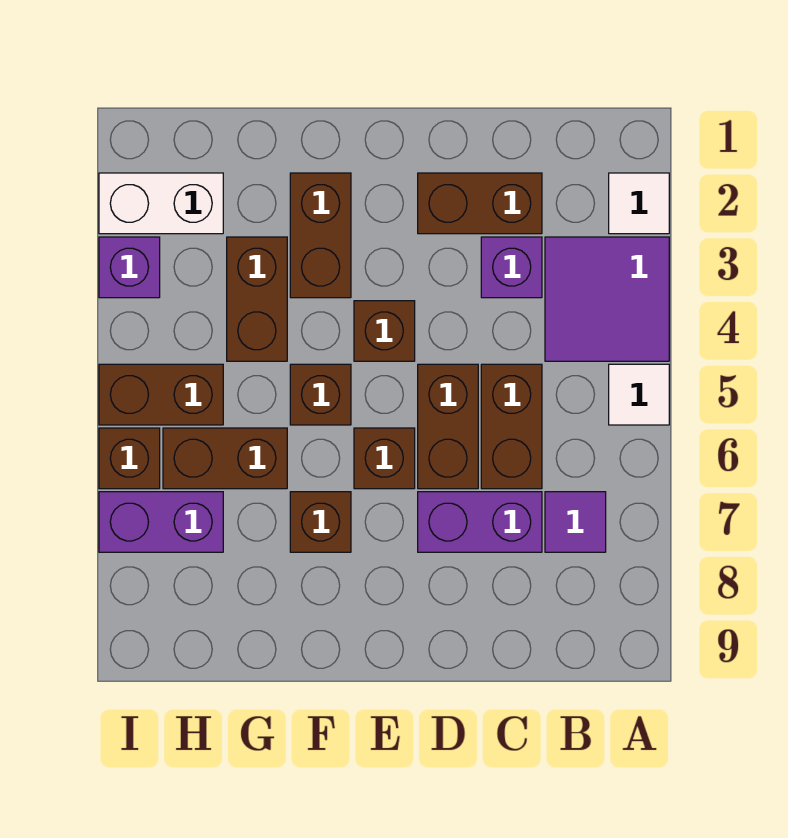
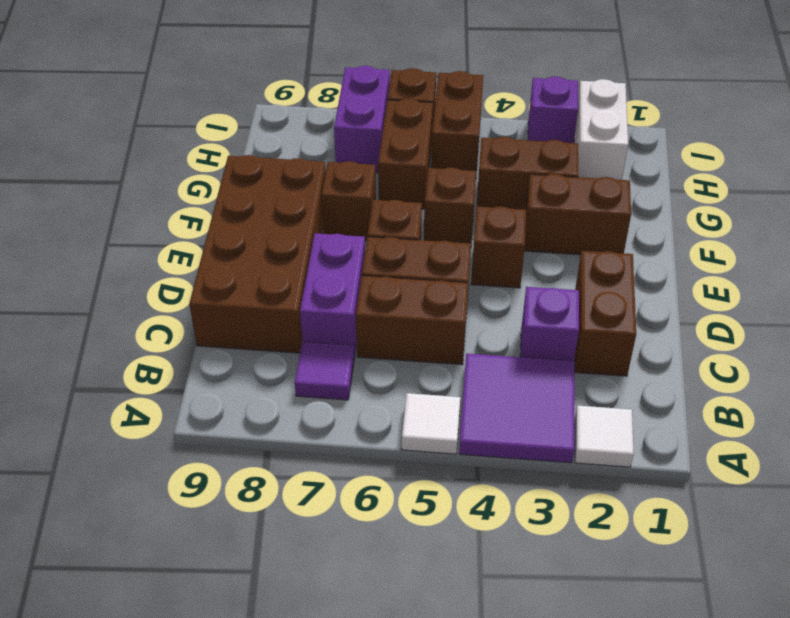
none -> brown brick C8:F9 level 1

